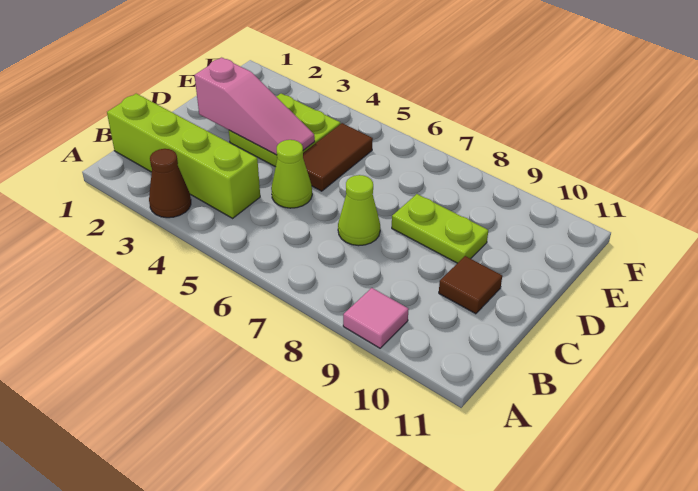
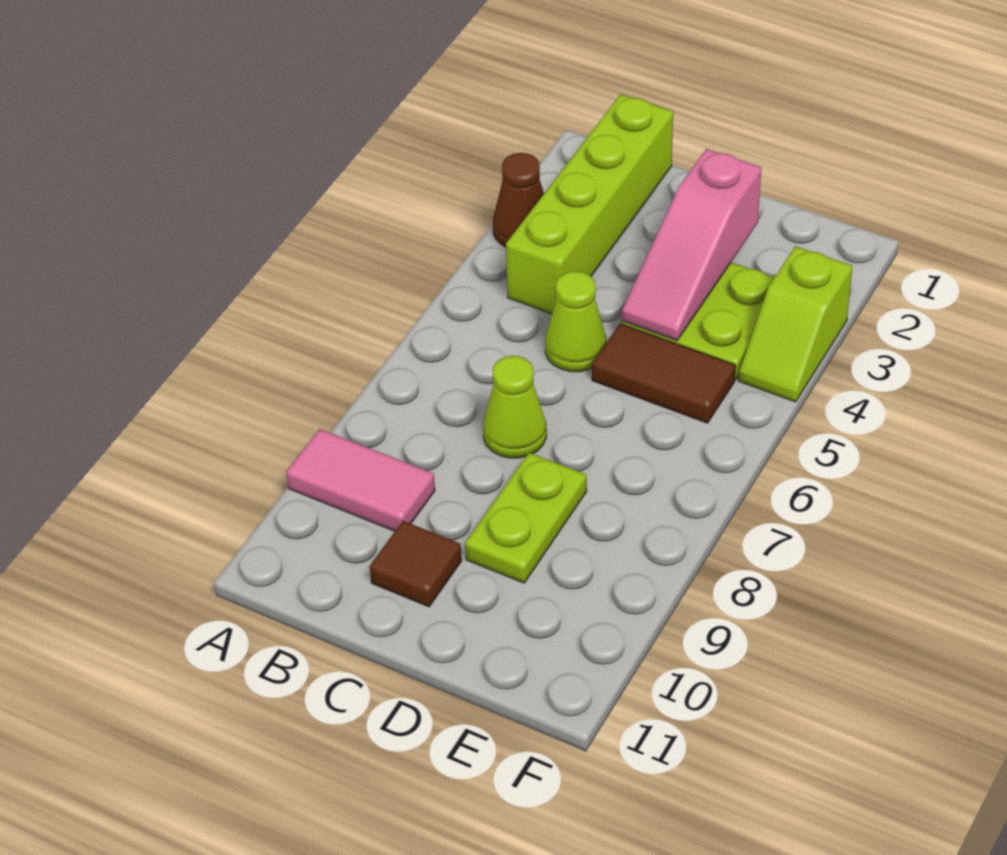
pink tile A9 level 1 -> pink tile A9:B9 level 1
none -> lime slope F3:F4 level 1 top 3

